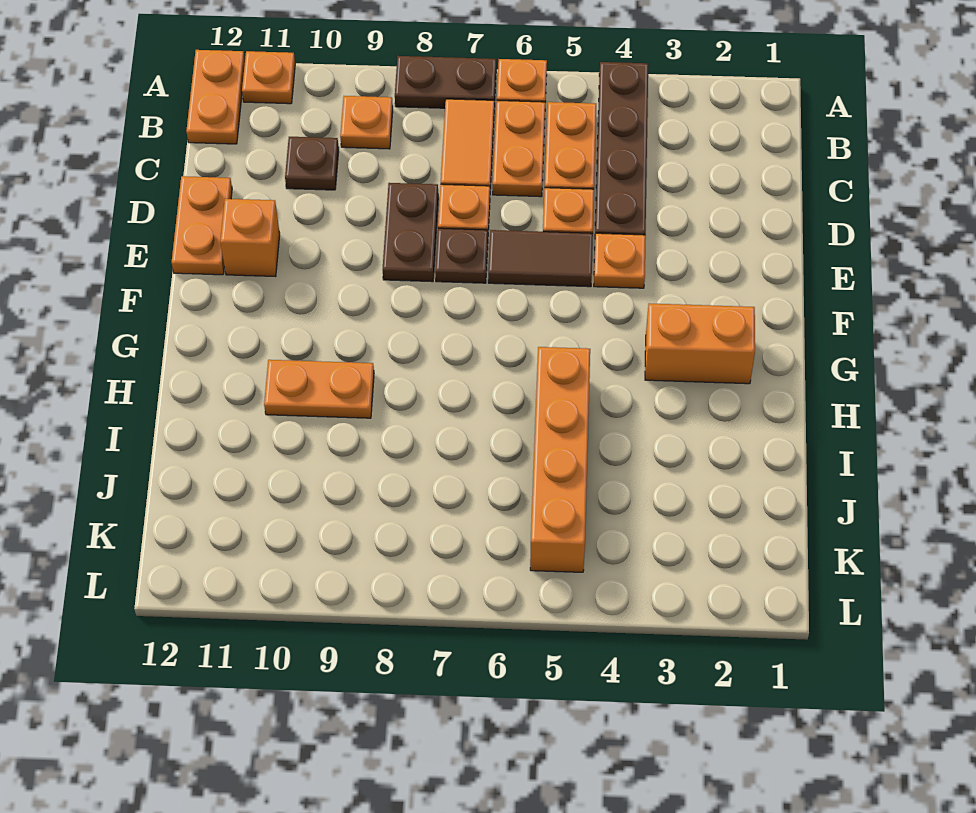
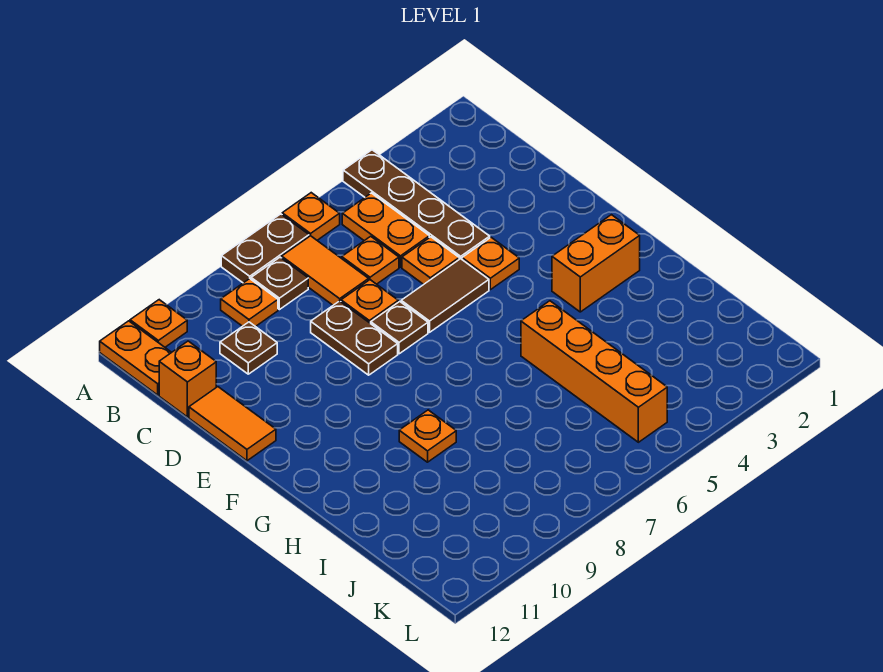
orange plate B6:C6 level 1 -> orange plate C6 level 1
none -> brown plate B8 level 1
orange plate D12:E12 level 1 -> orange tile D12:E12 level 1
orange brick E11 level 1 -> orange brick C12 level 1
orange plate H9:H10 level 1 -> orange plate H9 level 1

